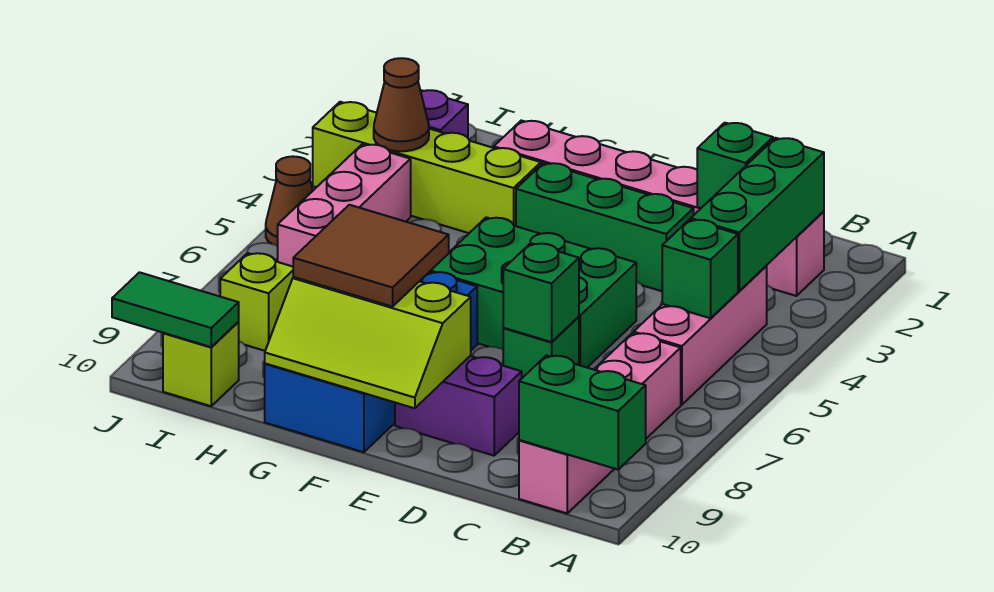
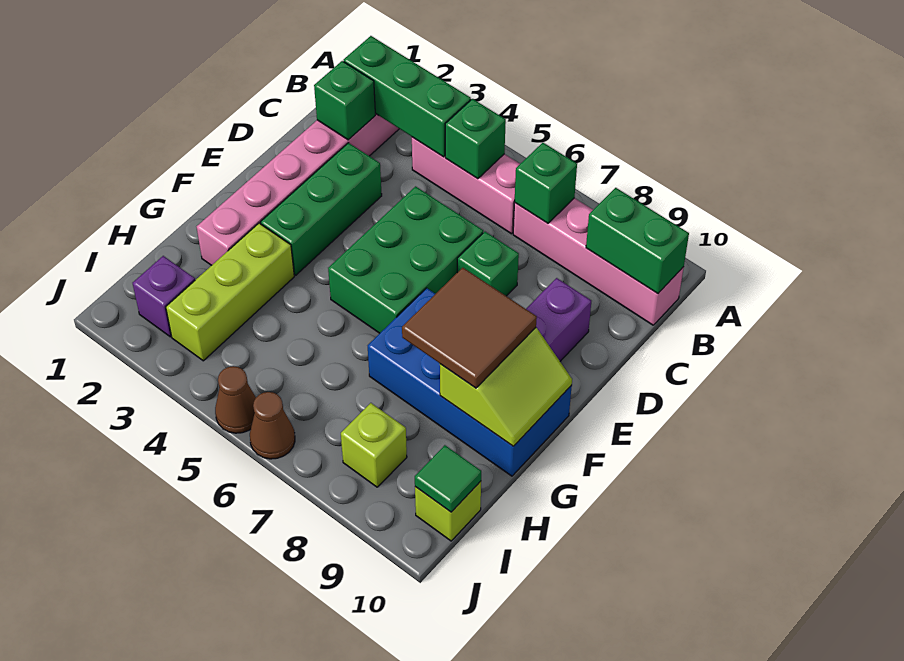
green brick A10:B10 level 2 -> green brick B9:B10 level 2
green brick D7 level 2 -> green brick B7 level 2
lime slope E9:G10 level 2 top 9 -> lime slope F9:G10 level 2 top 9
lime brick G3:J3 level 1 -> lime brick G3:I3 level 1
brown cone I3 level 2 -> brown cone J6 level 1
pink brick I4:I6 level 1 -> none
green tile I10:J10 level 2 -> green tile I10 level 2

